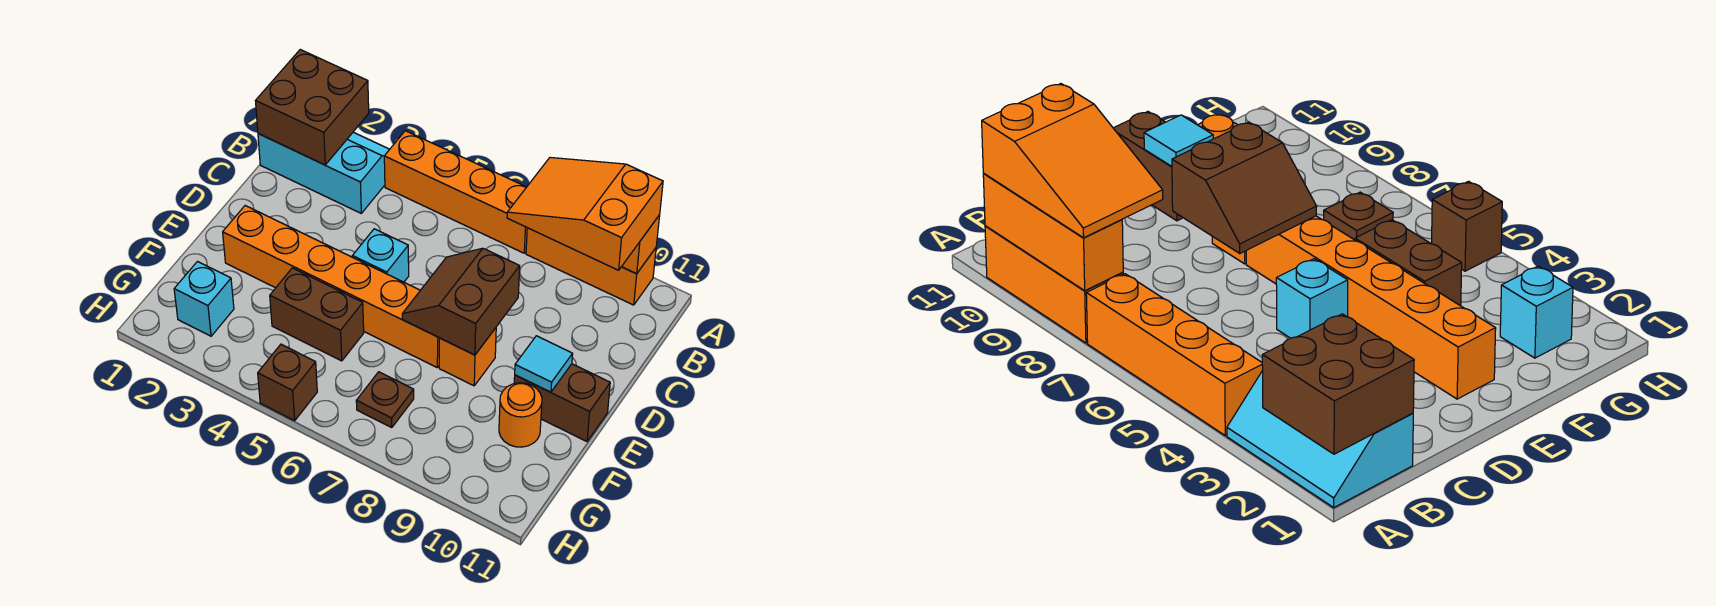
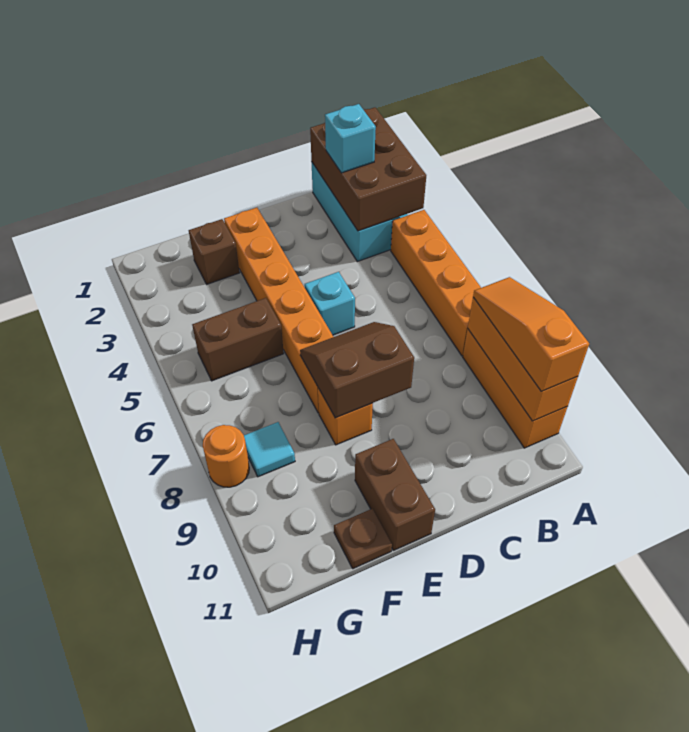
brown brick A1:B2 level 2 -> brown brick A1:B3 level 2
orange slope A8:B10 level 3 top 10 -> orange slope A8:A10 level 3 top 10
cyan tile E10 level 2 -> cyan tile G8 level 1
brown brick F4:F5 level 1 -> brown brick F5:G5 level 1
orange round brick F10 level 1 -> orange round brick H8 level 1
cyan brick G2 level 1 -> cyan brick B2 level 3
brown plate G7 level 1 -> brown plate F11 level 1
brown brick H5 level 1 -> brown brick F2 level 1

